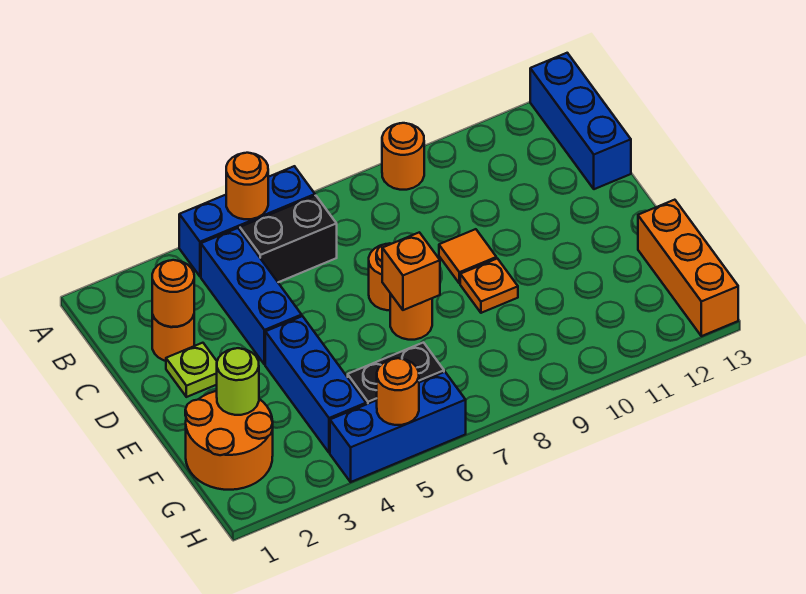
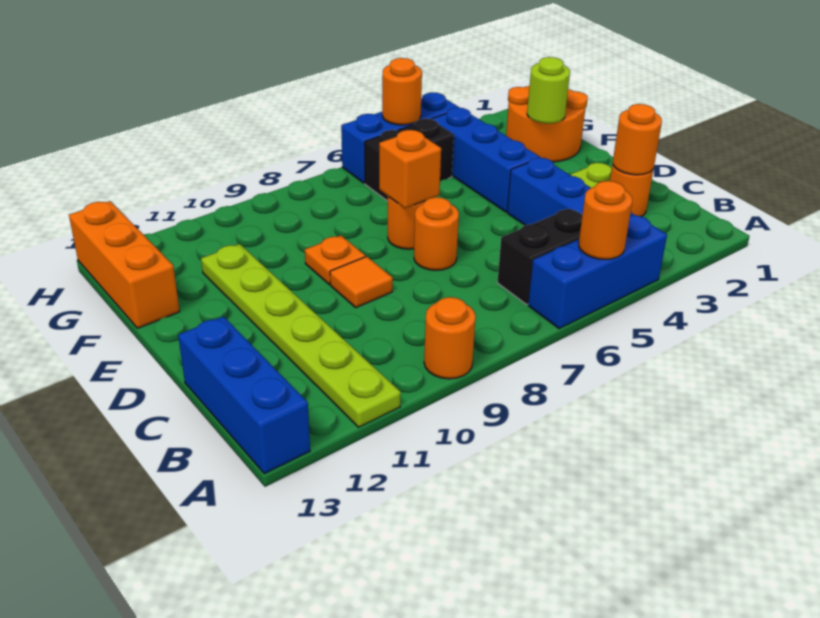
none -> lime plate A11:F11 level 1

